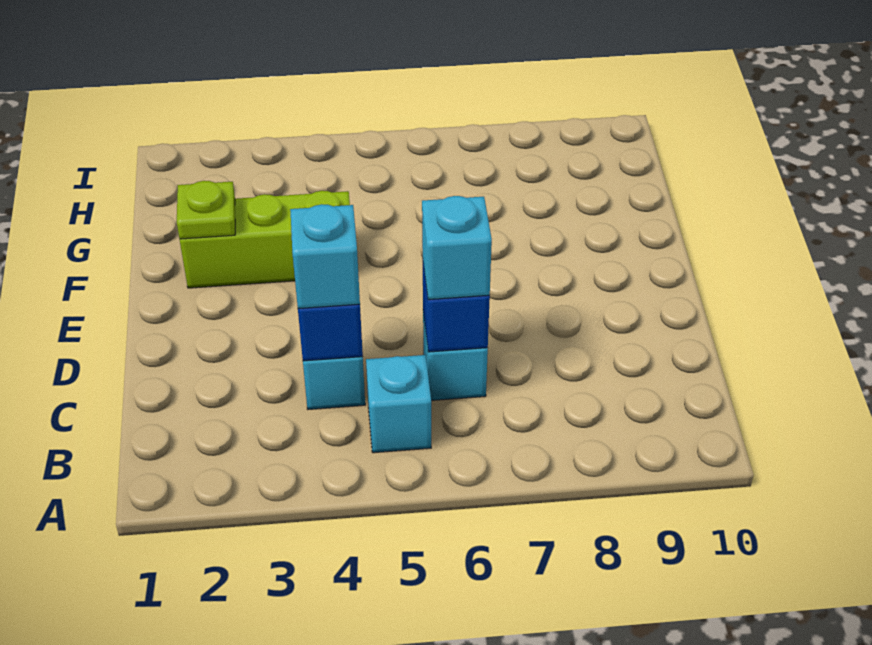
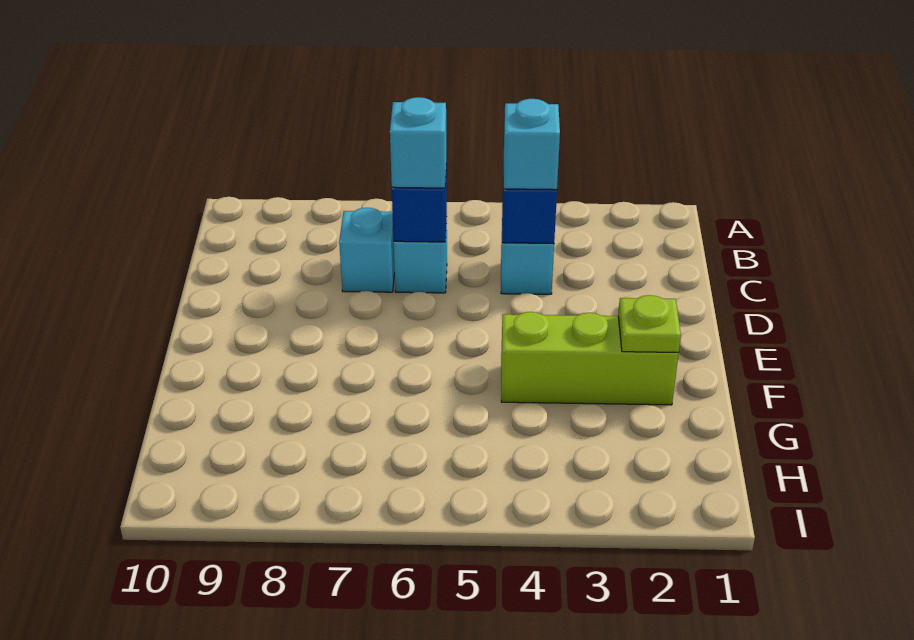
cyan brick B5 level 1 -> cyan brick C7 level 1

